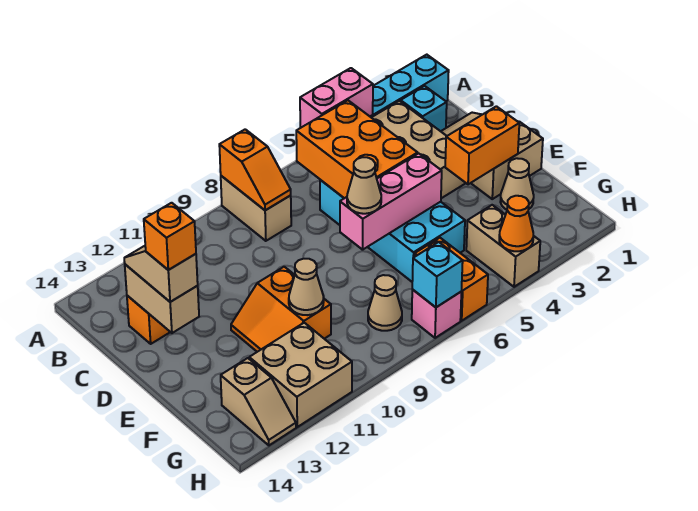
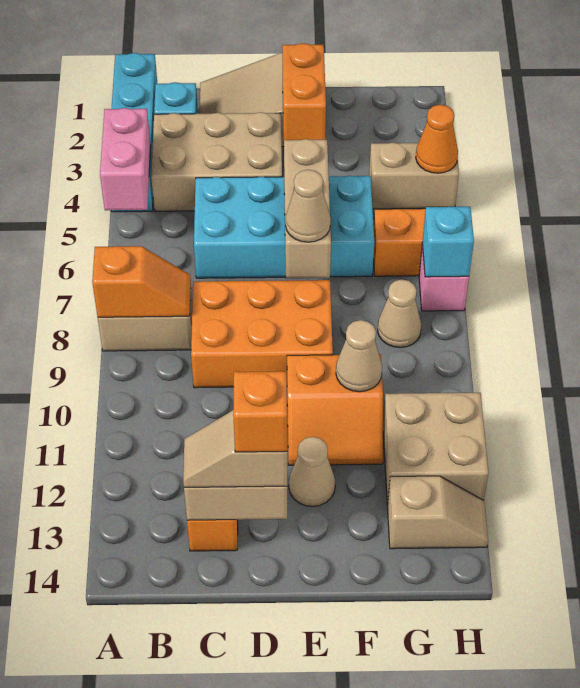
orange brick B5:D6 level 2 -> orange brick C8:E9 level 1
pink brick E5:E7 level 2 -> tan brick E5:E7 level 2
tan cone F2 level 1 -> tan cone E12 level 1

